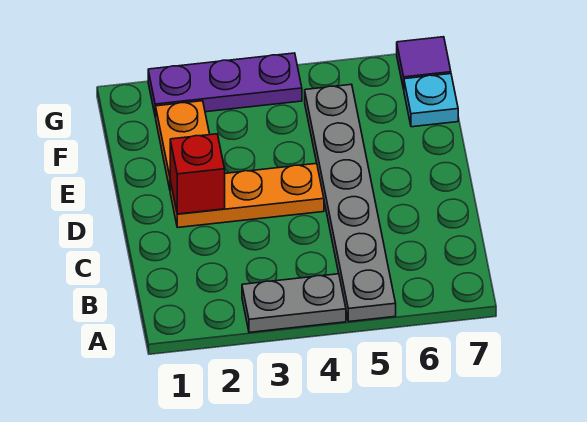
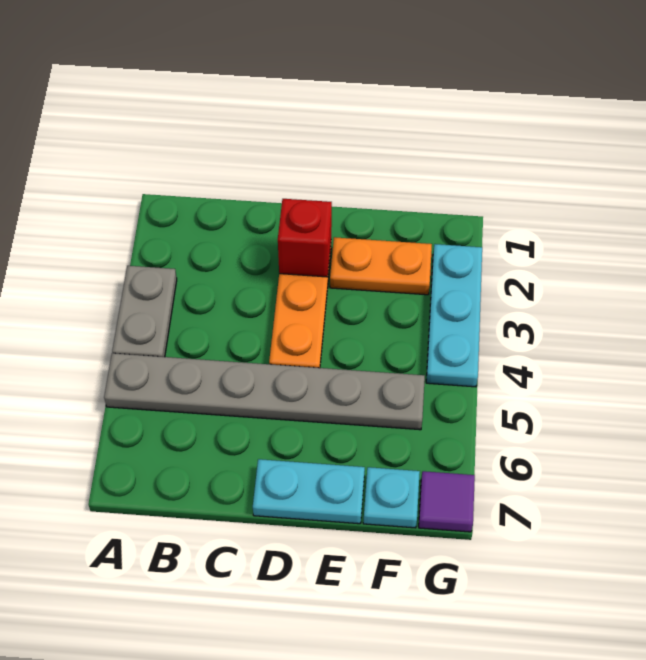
none -> cyan plate D7:E7 level 1
purple plate G2:G4 level 1 -> cyan plate G2:G4 level 1

